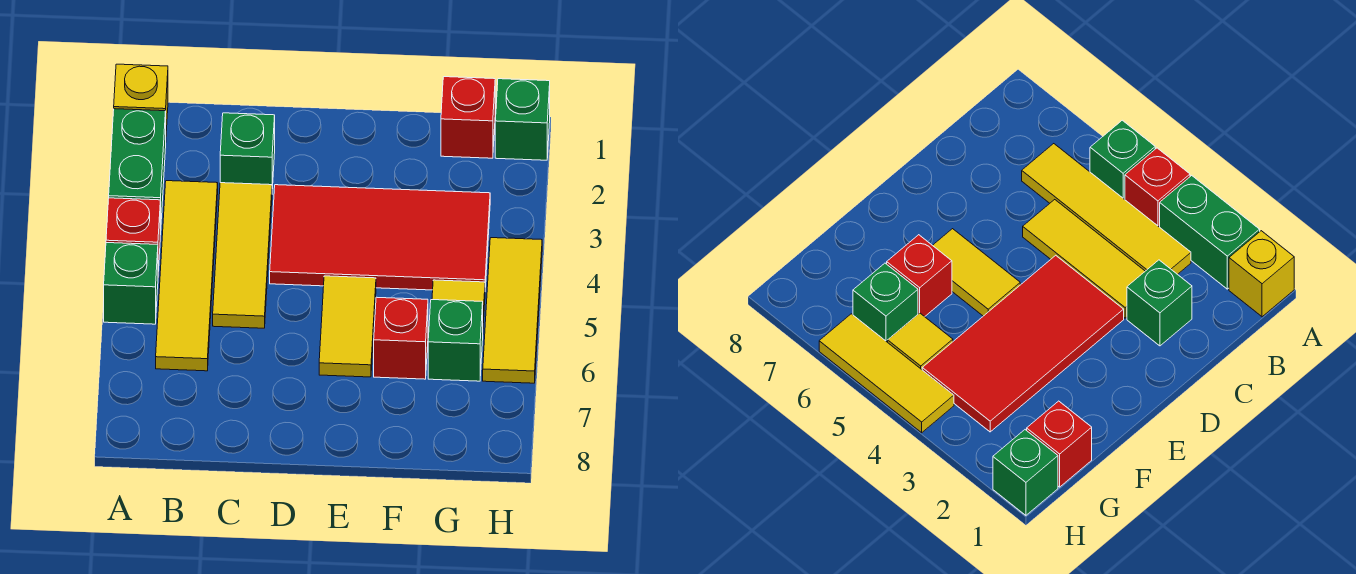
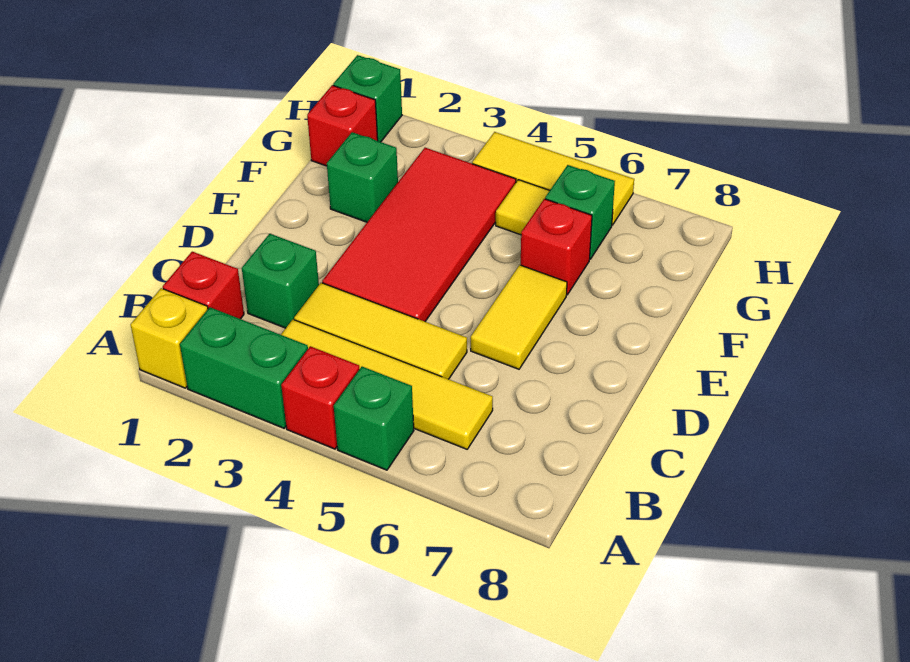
none -> red brick B1 level 1
yellow tile E5:E6 level 1 -> yellow tile D6:E6 level 1
none -> green brick F2 level 1

